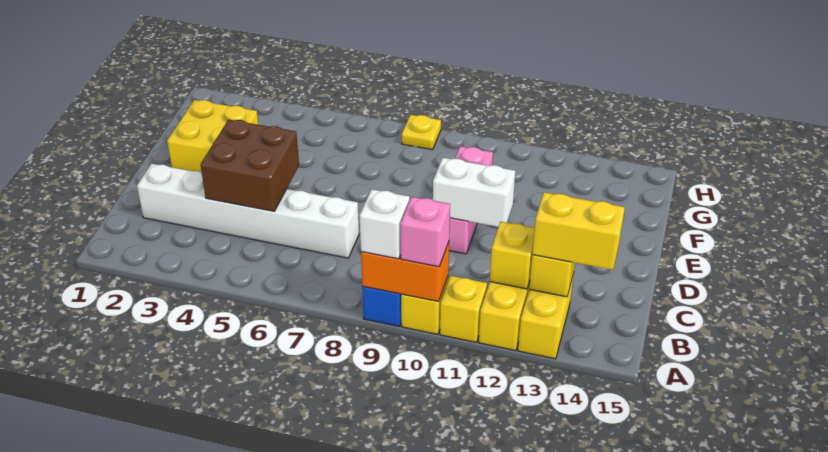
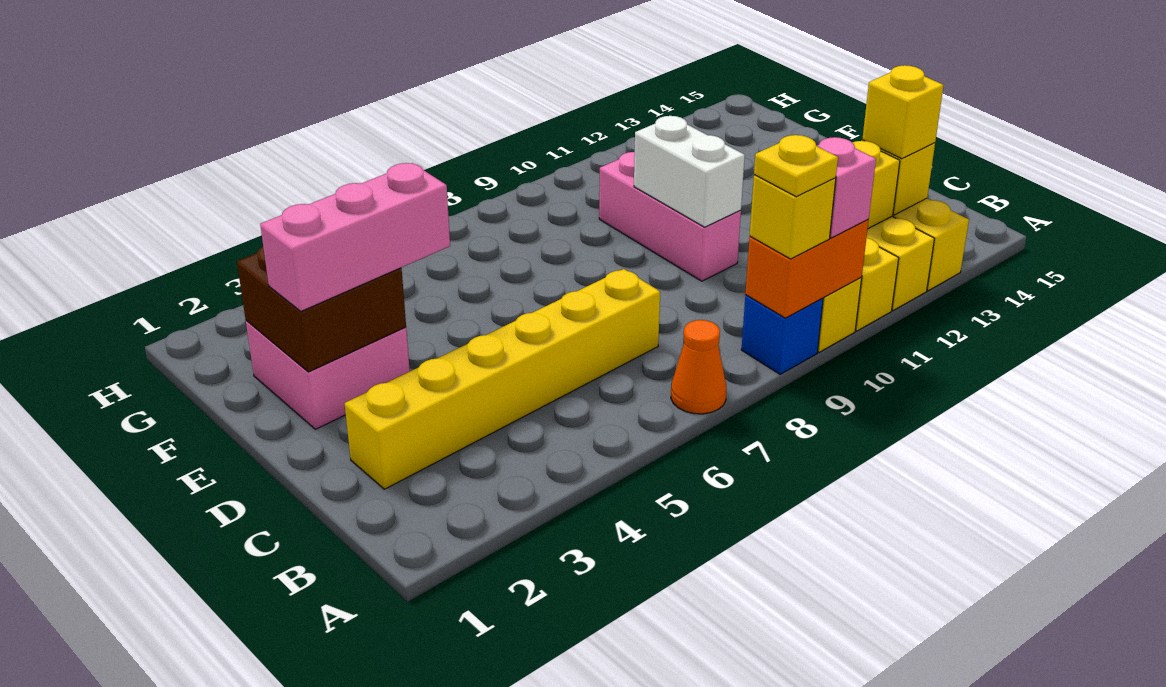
none -> orange cone A7 level 1
white brick A9 level 3 -> yellow brick A9 level 3
yellow brick B13:B14 level 3 -> yellow brick B13 level 3
white brick C2:C7 level 1 -> yellow brick C2:C7 level 1
brown brick C4:D5 level 2 -> brown brick E2:F3 level 2
white brick D10:D11 level 2 -> white brick D10:E10 level 2
yellow brick E2:F3 level 1 -> pink brick E2:F3 level 1
none -> pink brick E2:E4 level 3
yellow plate H8 level 1 -> yellow plate A9 level 4

